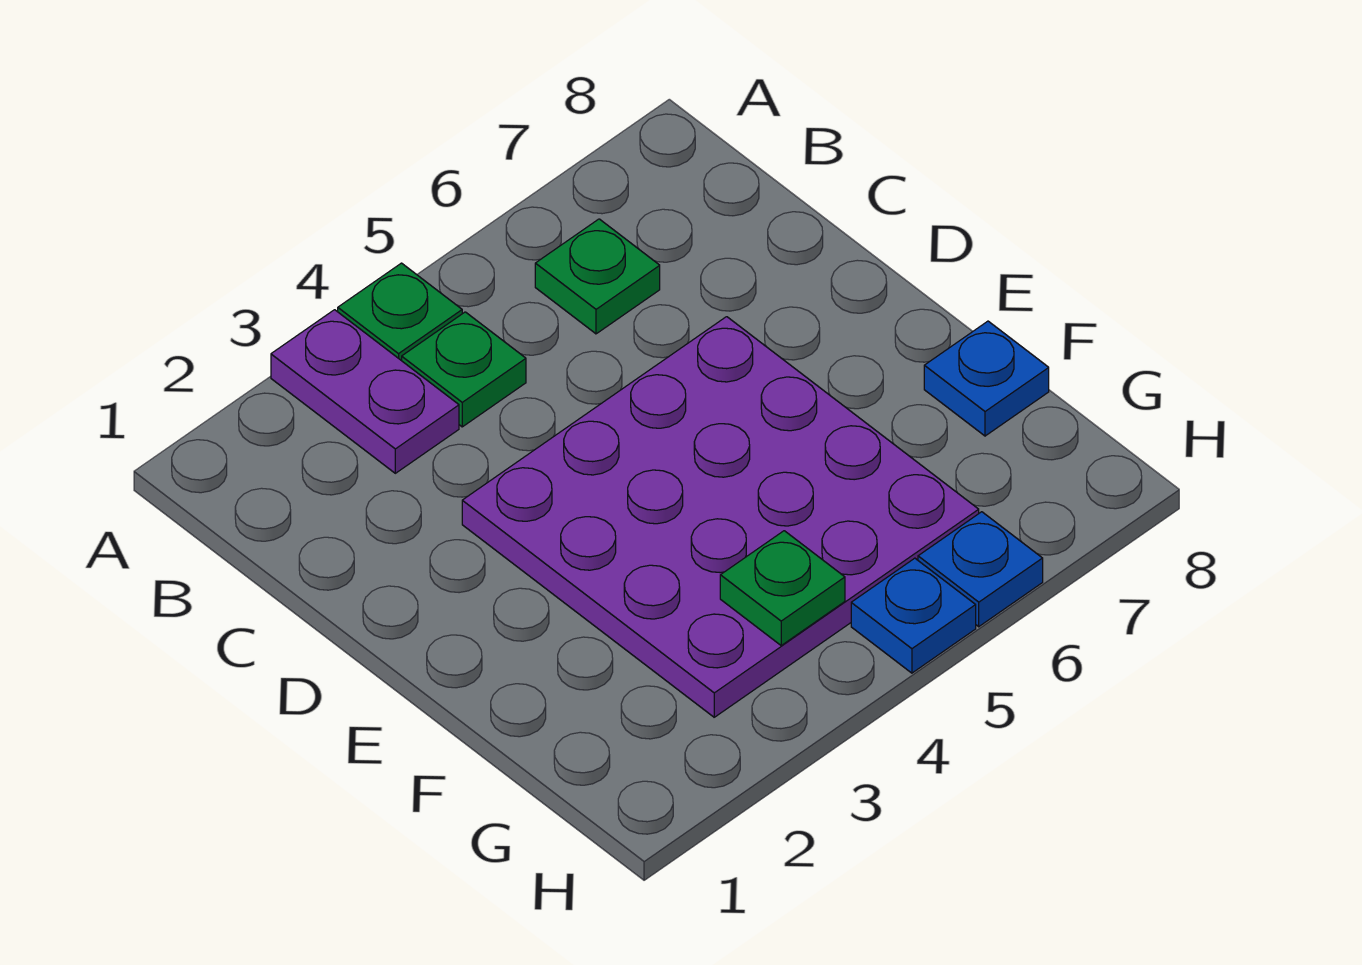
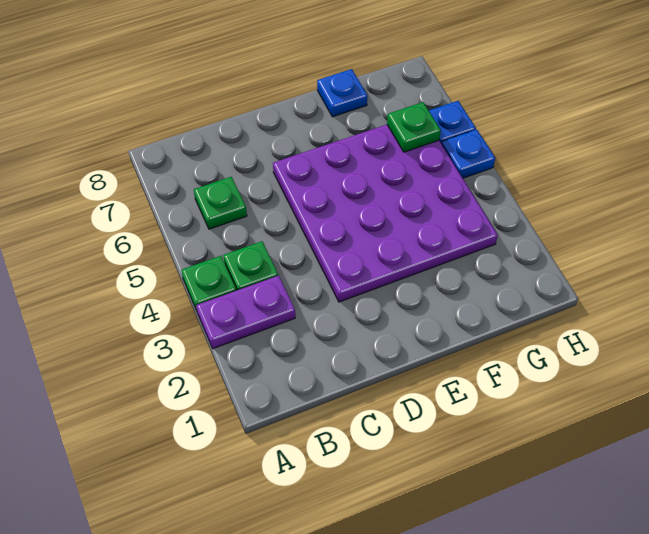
green plate G4 level 2 -> green plate G6 level 2

